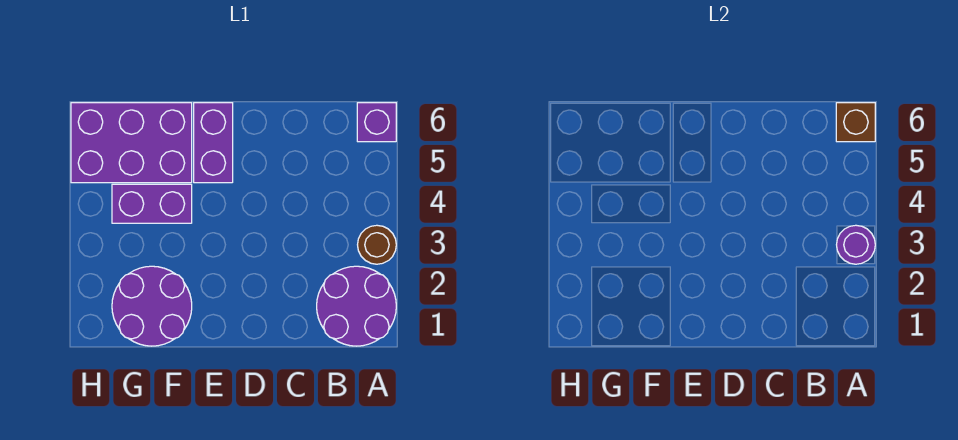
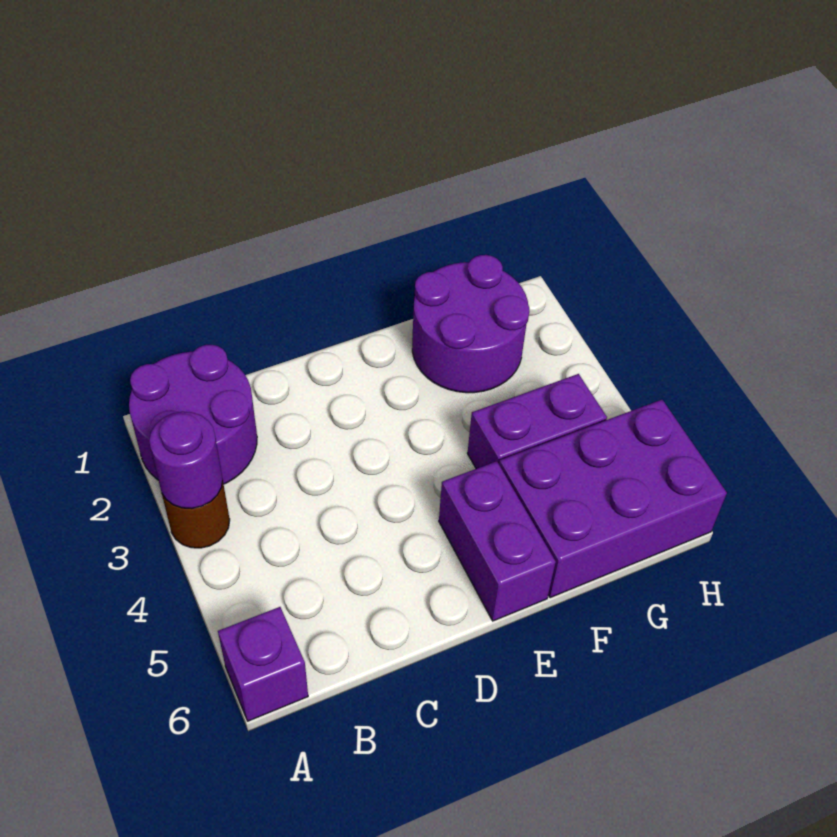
brown brick A6 level 2 -> none

